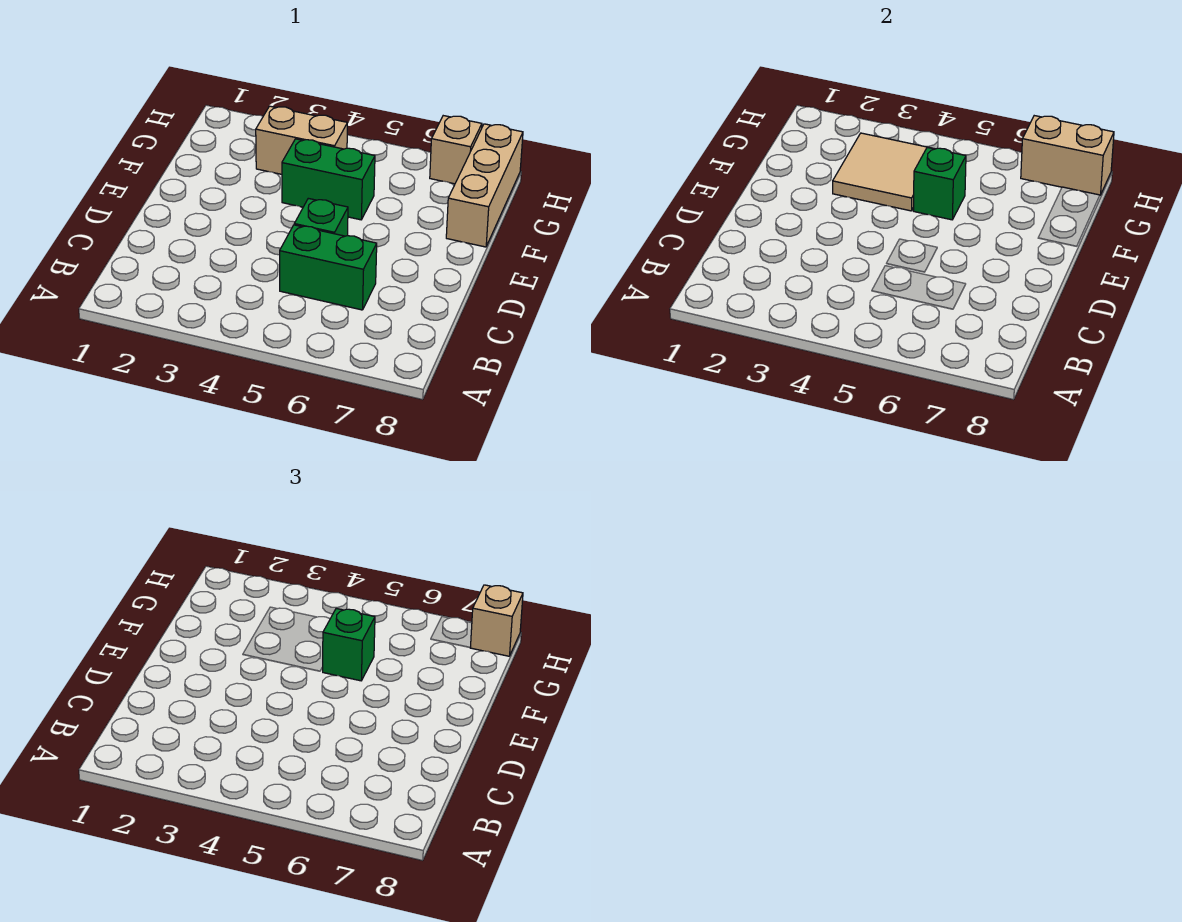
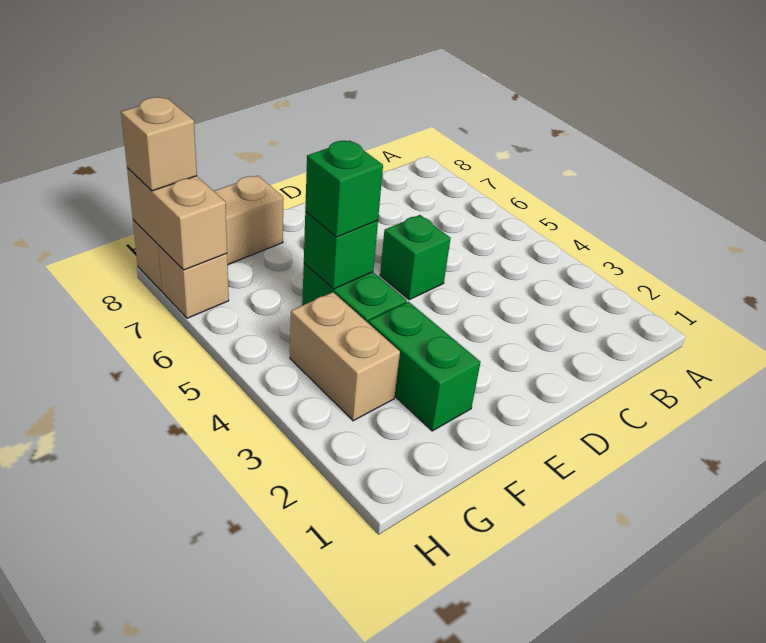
green brick C5:C6 level 1 -> green brick F2:F3 level 1
tan tile F3:G4 level 2 -> none

